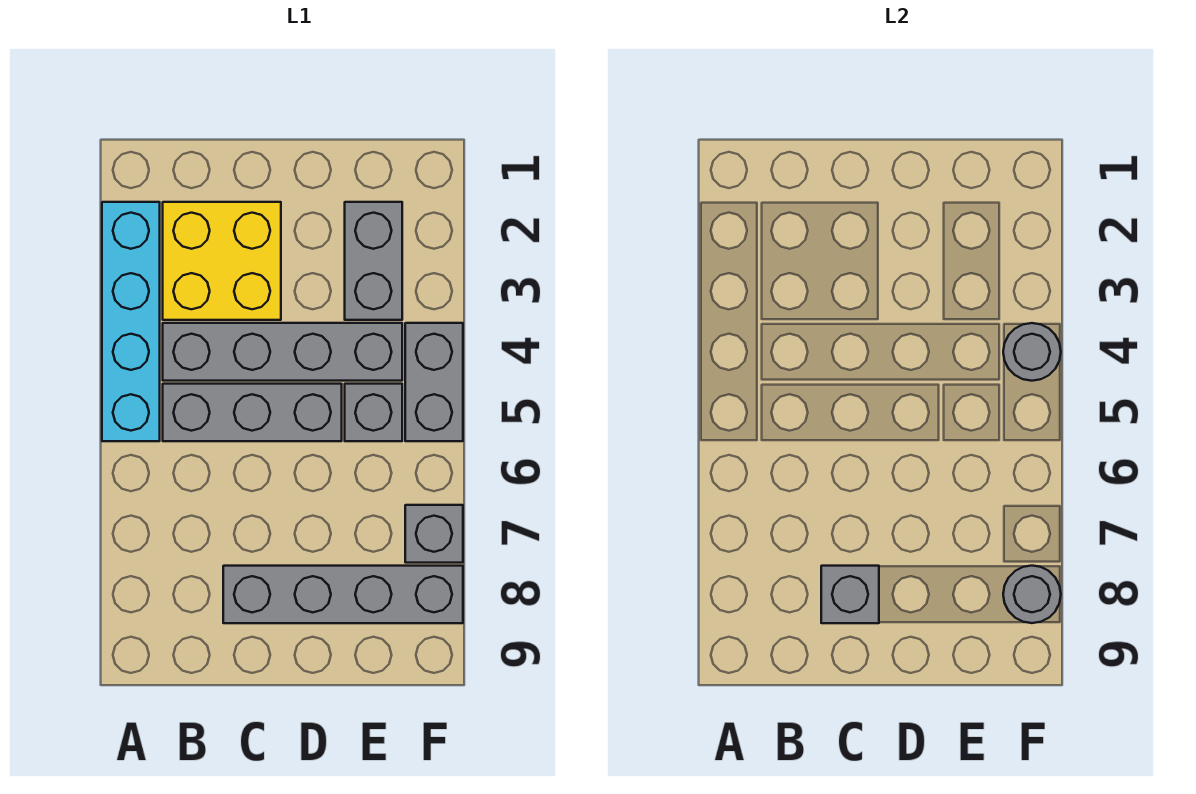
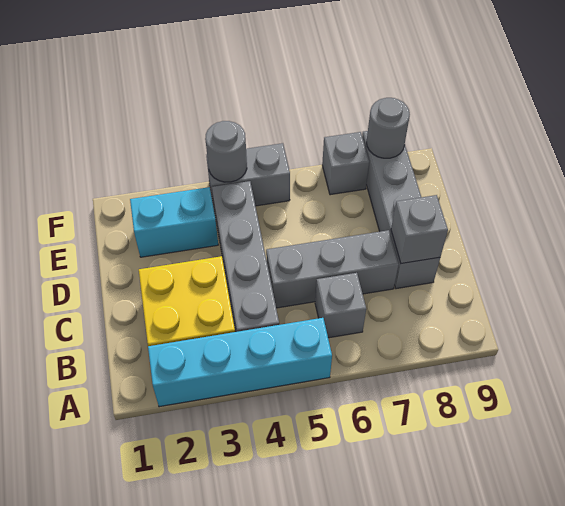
grey brick B5:D5 level 1 -> grey brick C5:C7 level 1
grey brick E2:E3 level 1 -> cyan brick E2:E3 level 1
grey brick E5 level 1 -> grey brick B6 level 1

